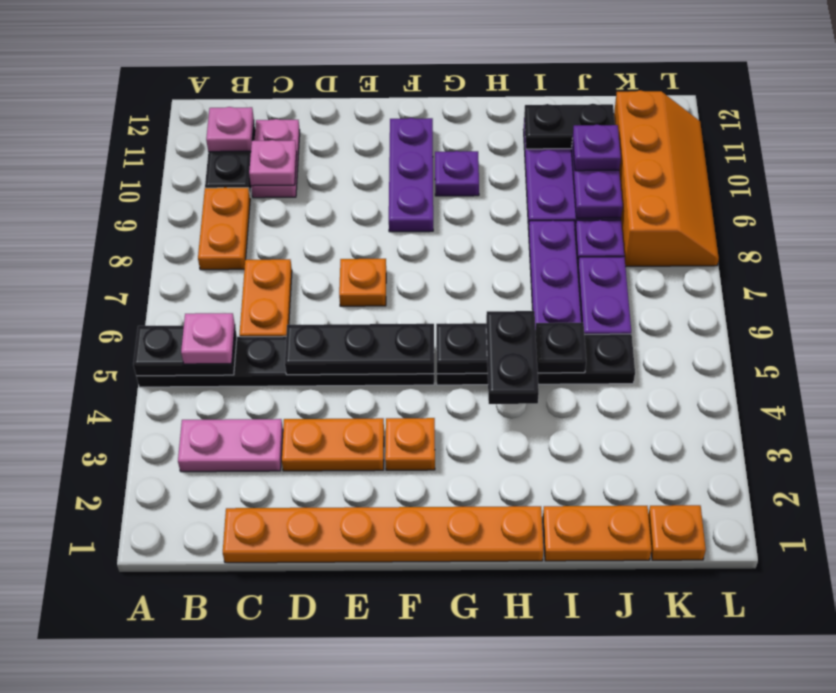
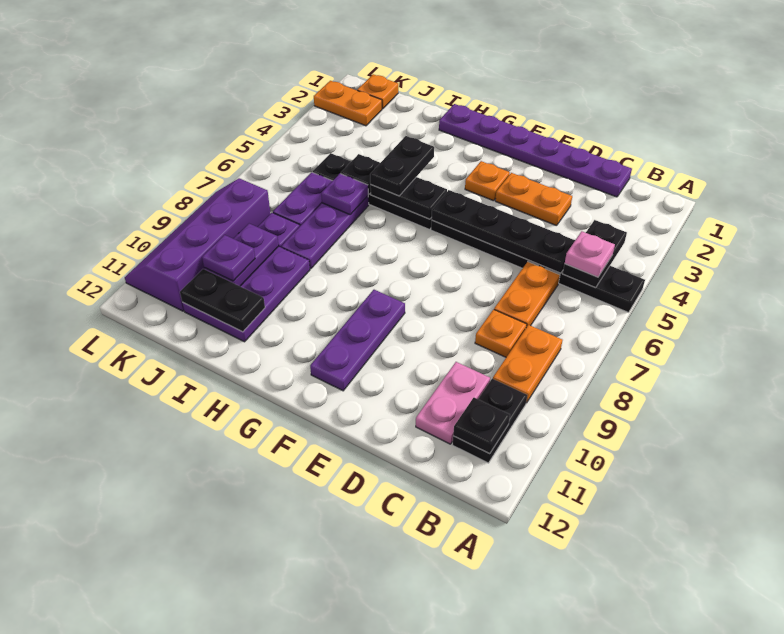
black plate A5:B5 level 2 -> black plate B4:B5 level 2
pink plate B3:C3 level 1 -> none
pink plate B11 level 2 -> black plate B11 level 2
orange plate C1:H1 level 1 -> purple plate C1:H1 level 1
pink plate C10 level 2 -> none
black plate D5:F5 level 2 -> black plate C5:F5 level 2
orange plate E7 level 1 -> orange plate C8 level 1
purple plate G10 level 1 -> purple plate I6 level 2
orange plate I1:J1 level 1 -> orange plate K2:L2 level 1
orange slope K8:L11 level 1 top K -> purple slope K8:L11 level 1 top K

